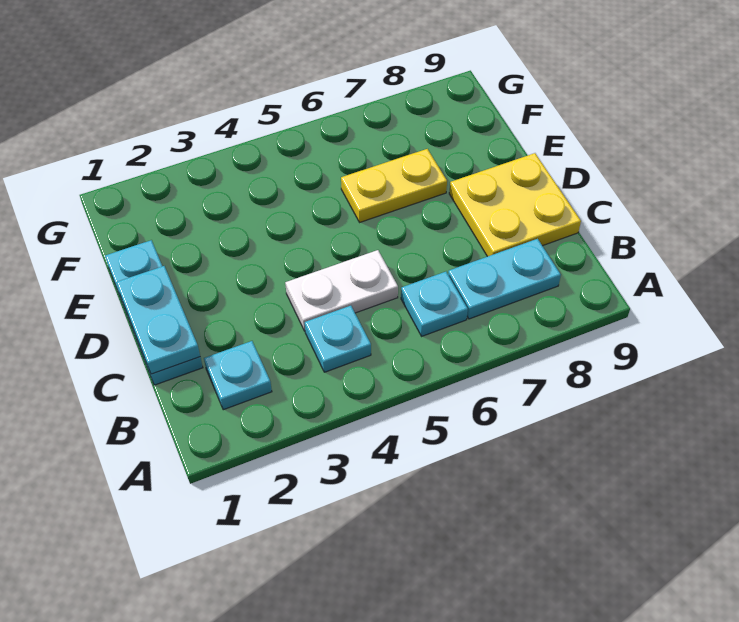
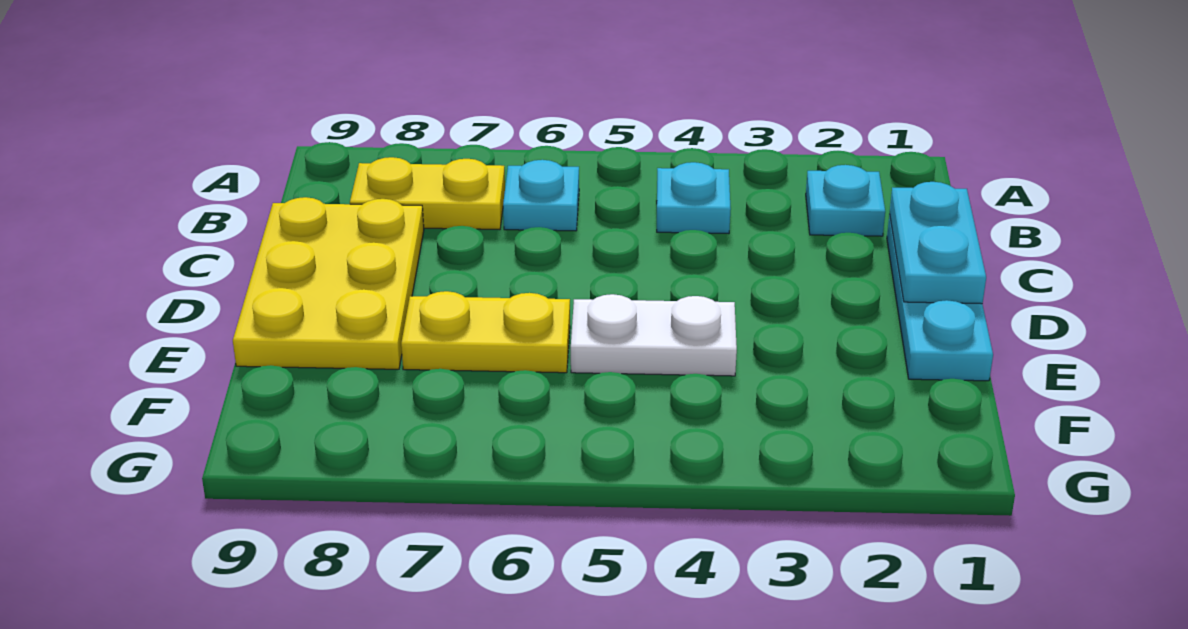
cyan plate B7:B8 level 1 -> yellow plate B7:B8 level 1
white plate C4:C5 level 1 -> white plate E4:E5 level 1
yellow plate C8:D9 level 1 -> yellow plate C8:E9 level 1

